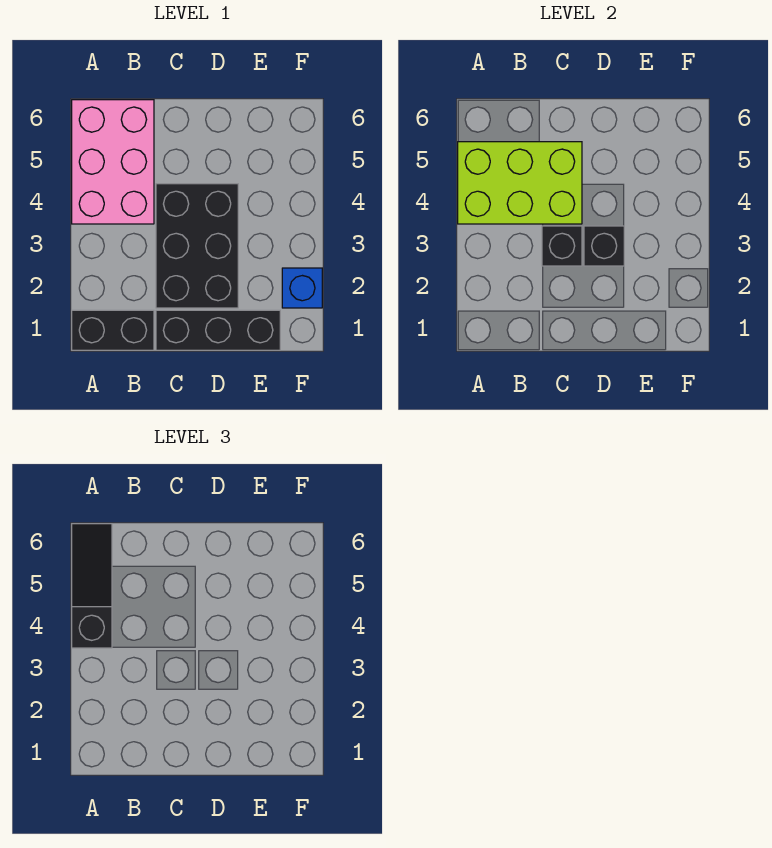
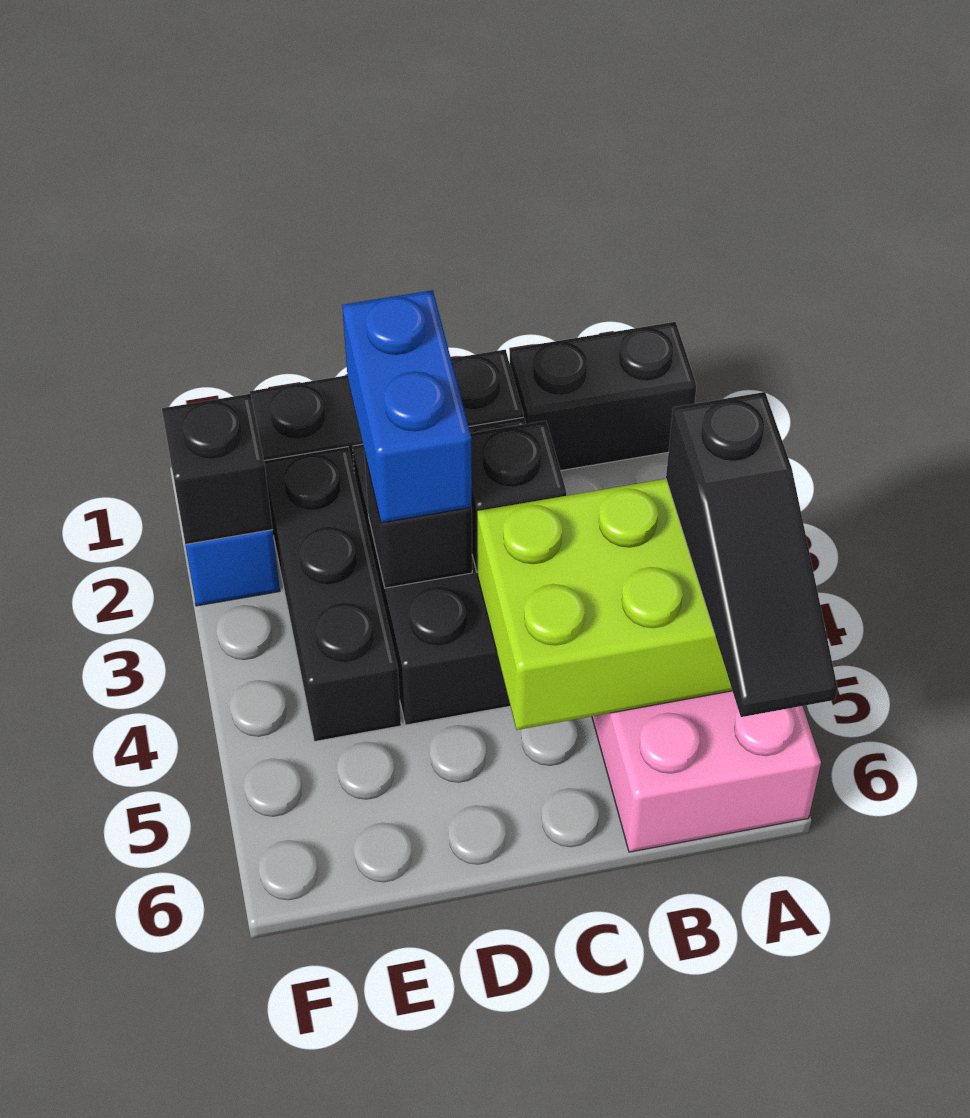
none -> blue brick D2:D3 level 3
none -> black brick E2:E4 level 1
none -> black brick F2 level 2

